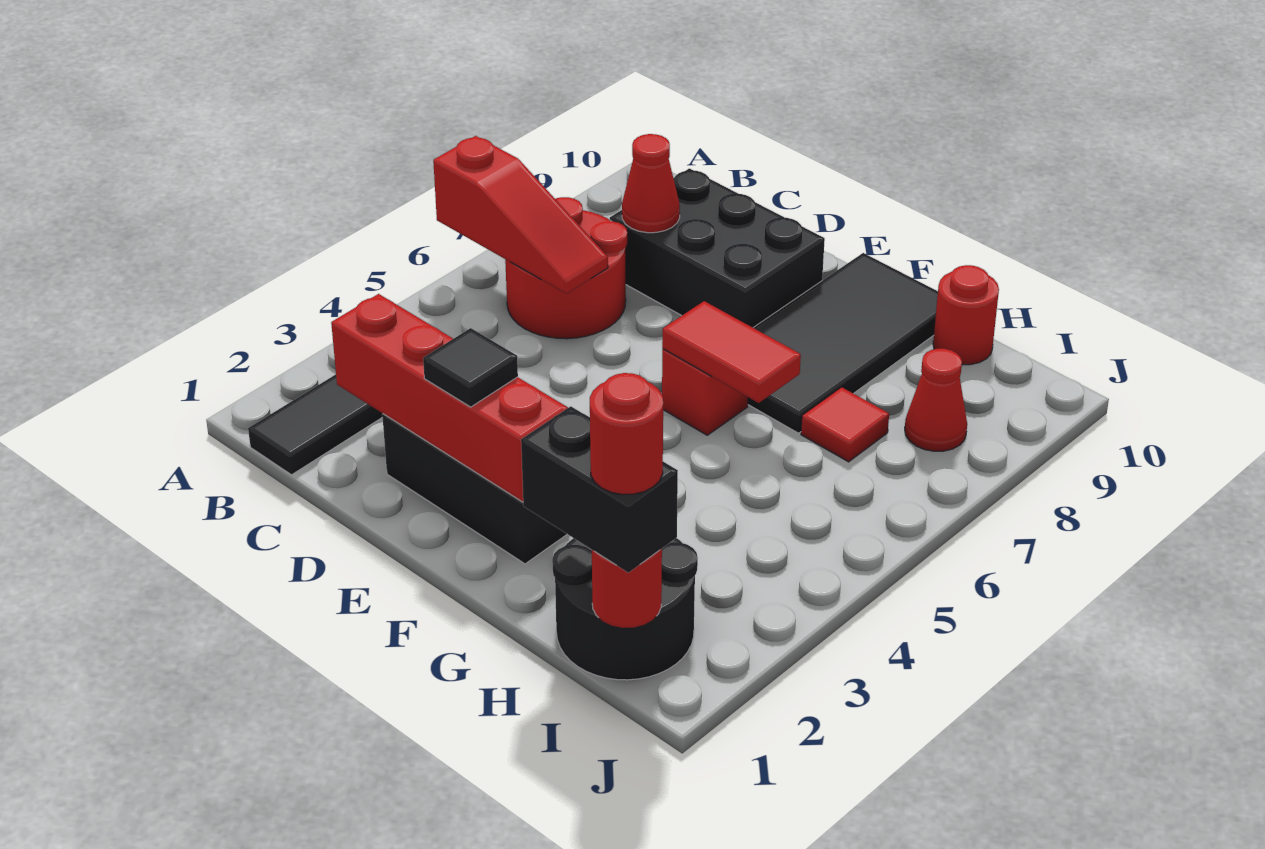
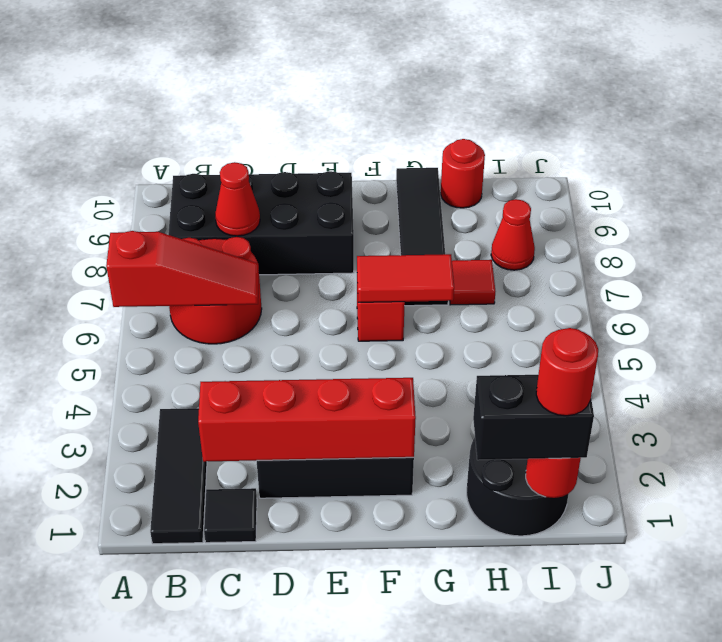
black brick C8:E9 level 1 -> black brick B8:E9 level 1
black tile E2 level 3 -> black tile C1 level 1
black tile F7:G10 level 1 -> black tile G7:G10 level 1

